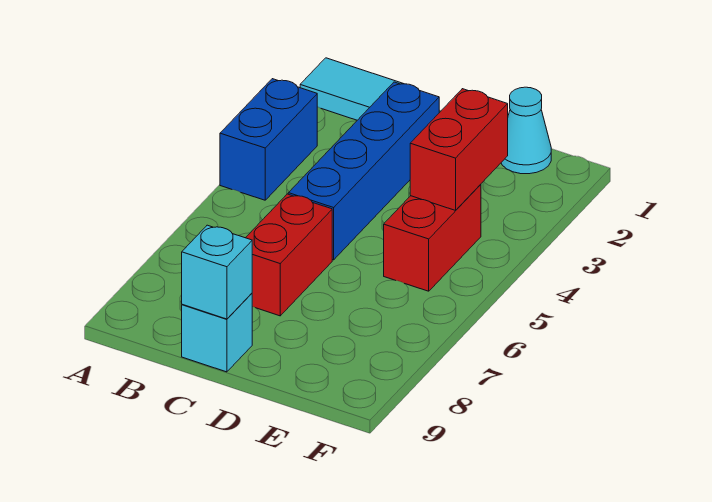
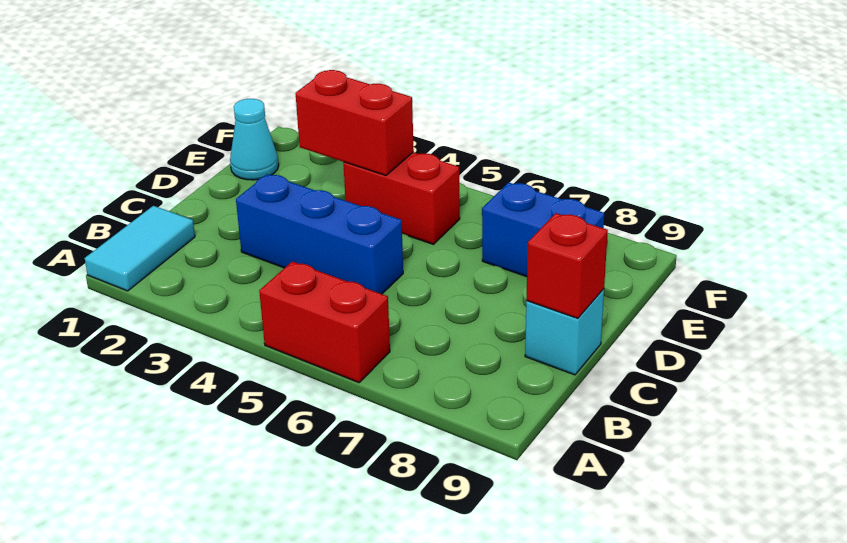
blue brick A3:A4 level 1 -> blue brick E7:E8 level 1
blue brick C2:C5 level 1 -> blue brick C3:C5 level 1
red brick C6:C7 level 1 -> red brick A5:A6 level 1
cyan brick C9 level 2 -> red brick C9 level 2

